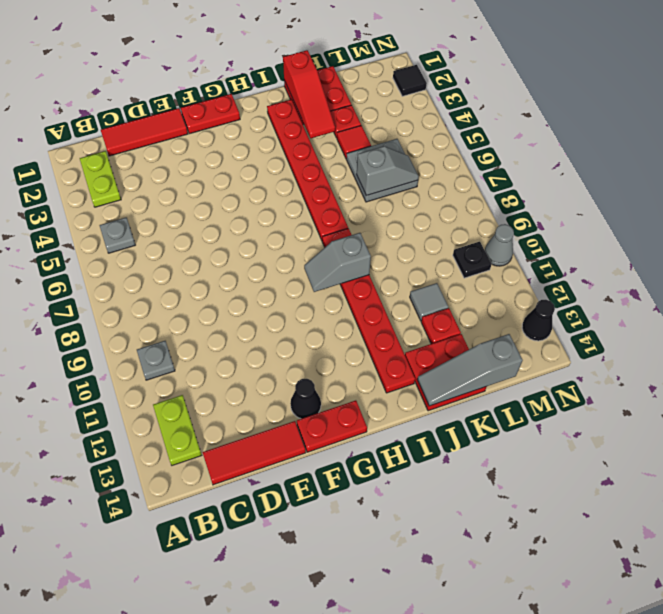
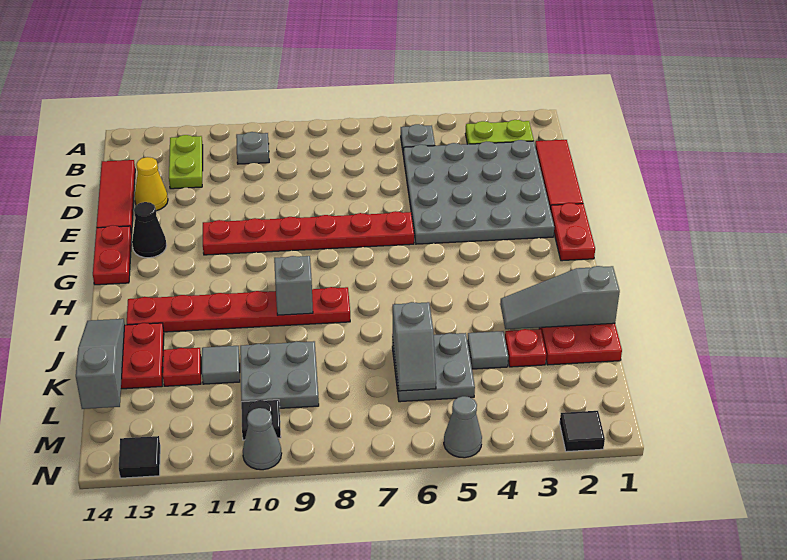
lime plate B12:B13 level 1 -> lime plate B12:C12 level 1
none -> grey plate C2:F5 level 1
none -> yellow cone D13 level 1
red plate I2:I7 level 1 -> red plate F6:F11 level 1
red slope J1:J3 level 2 top 1 -> grey slope J1:J3 level 2 top 1
red tile K4 level 1 -> grey tile K4 level 1
none -> grey plate K9:L10 level 1
none -> grey cone N5 level 1
black cone N13 level 1 -> black tile N13 level 1

